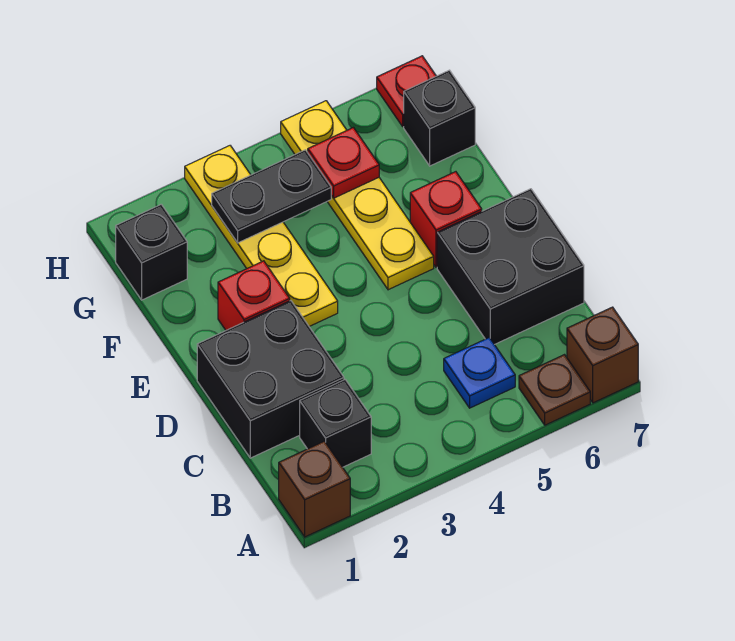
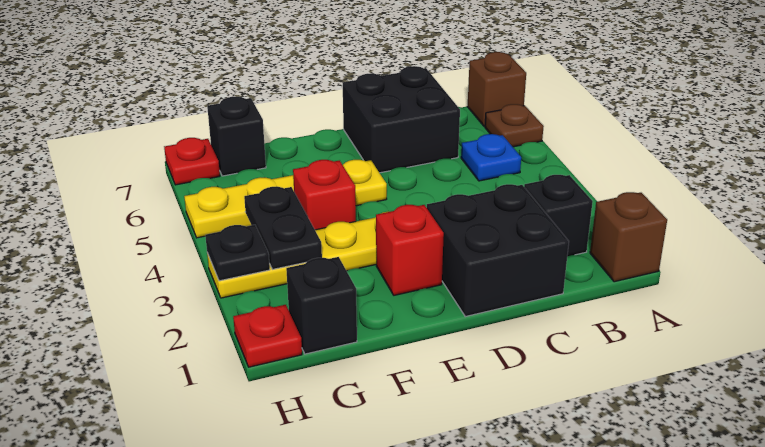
red brick E6 level 1 -> red brick F4 level 1
red plate G5 level 2 -> red plate H1 level 1
none -> black plate H3 level 2

